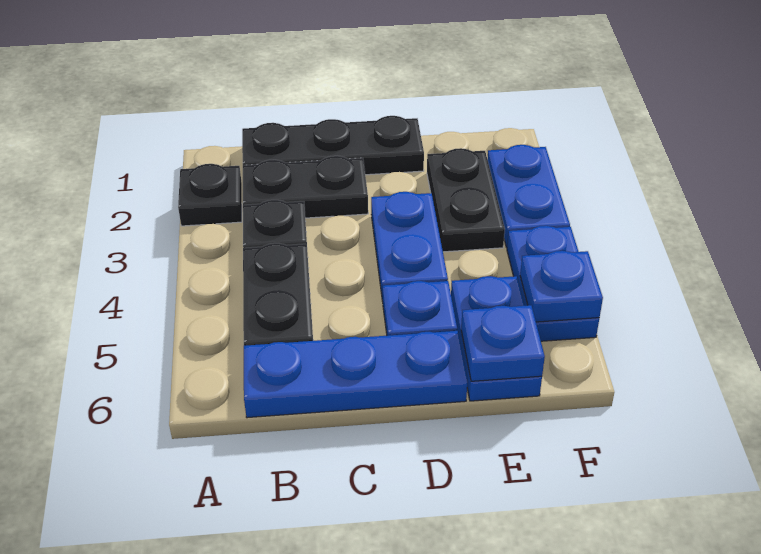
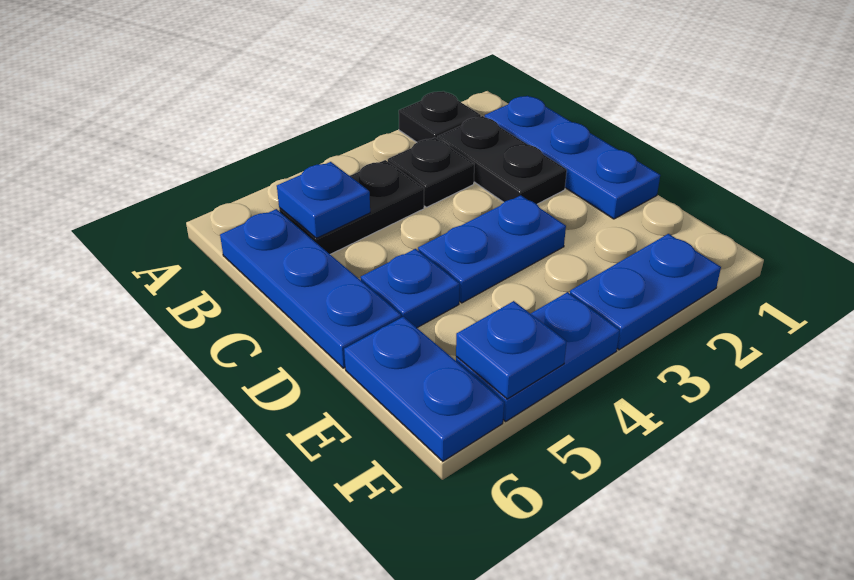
black plate B1:D1 level 1 -> blue plate B1:D1 level 1
black plate E2:E3 level 1 -> none
blue plate E5:E6 level 1 -> blue plate E6:F6 level 1
blue plate E6 level 2 -> blue plate B5 level 2

